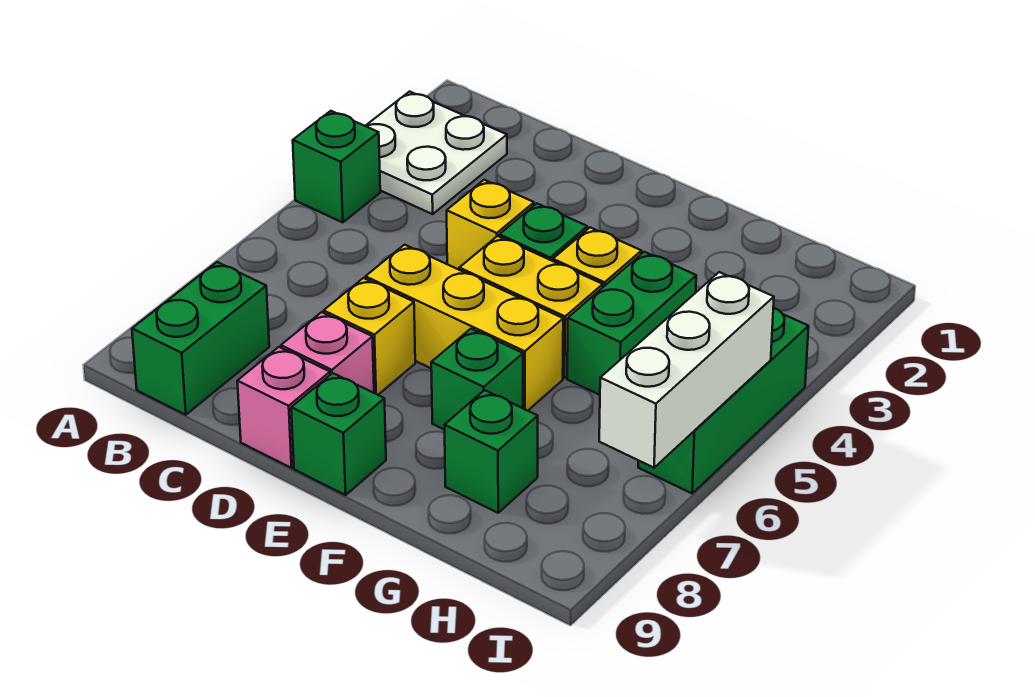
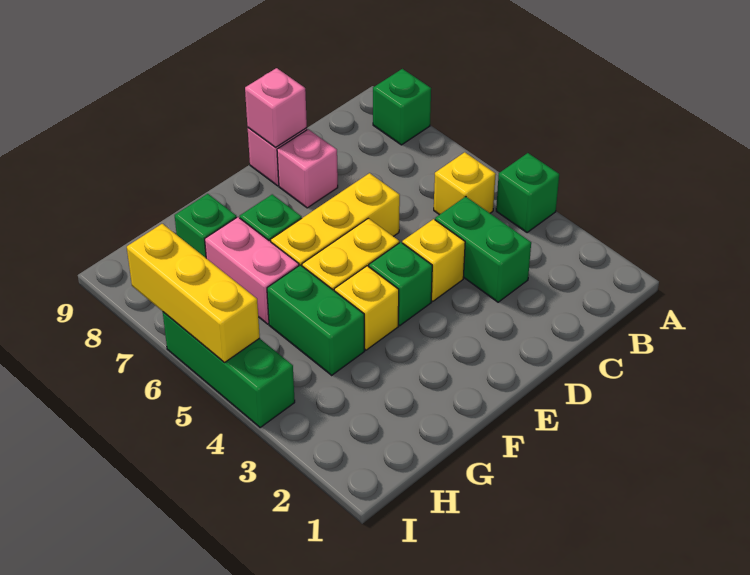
white plate A2:B3 level 1 -> none
green brick B8:B9 level 1 -> green brick C3:C4 level 1
yellow brick D7 level 1 -> yellow brick B5 level 1
none -> pink brick D9 level 2
green brick E9 level 1 -> green brick A8 level 1
none -> pink brick G6:G7 level 1
white brick I5:I7 level 2 -> yellow brick I5:I7 level 2

